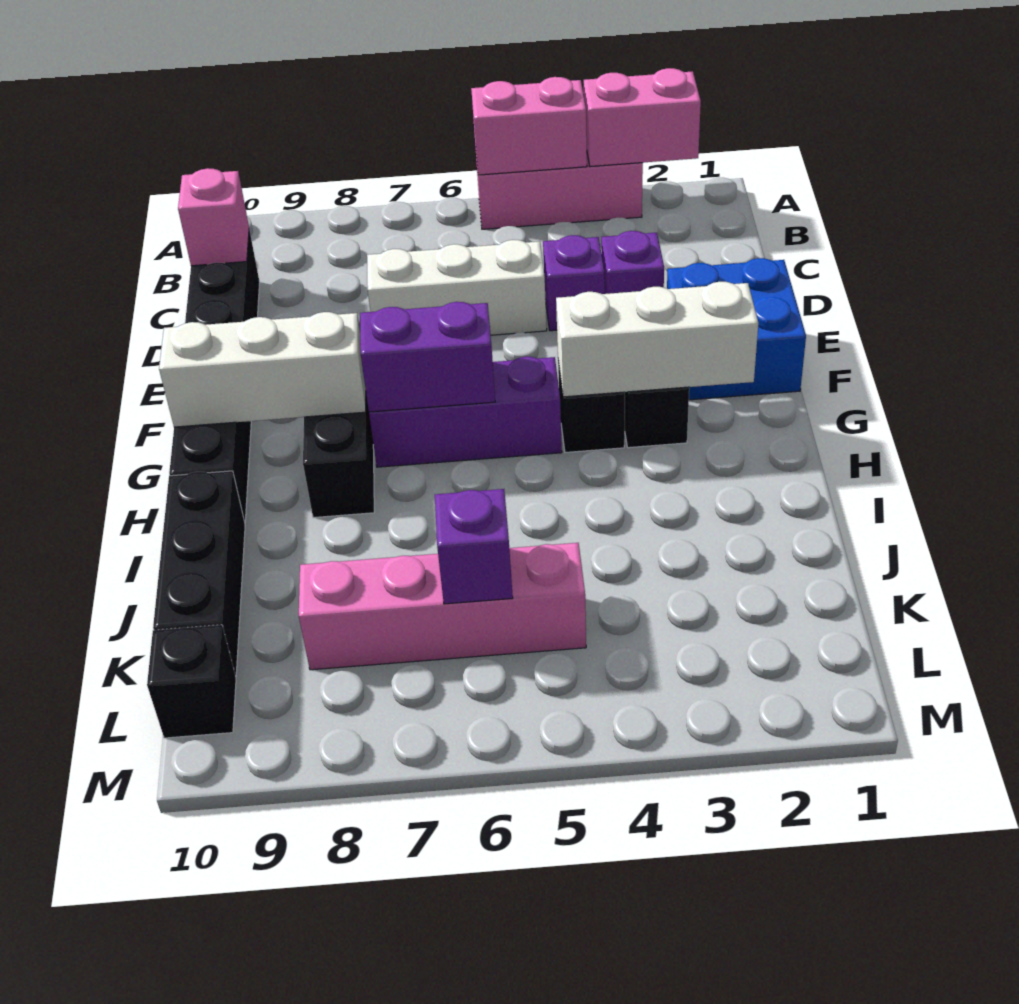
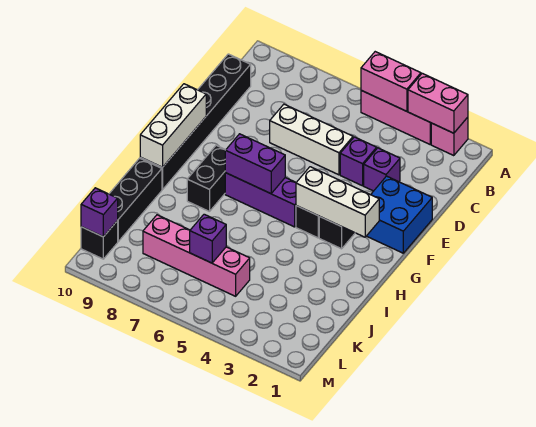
pink brick C10 level 2 -> pink brick A2 level 1
white brick G8:G10 level 2 -> white brick F10:H10 level 2
none -> purple brick L10 level 2

